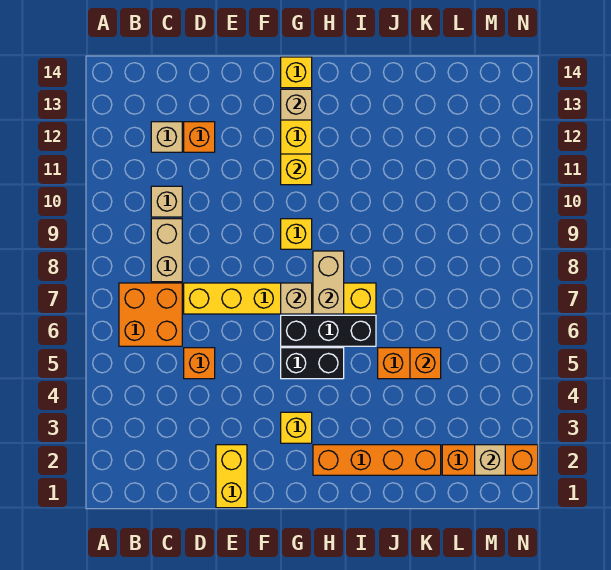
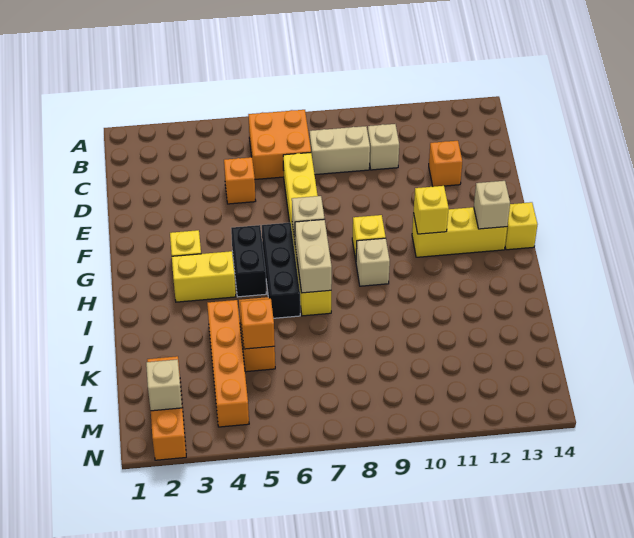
tan brick C12 level 1 -> tan brick H9 level 1
yellow brick E1:E2 level 1 -> yellow brick H3:H4 level 1
orange brick H2:K2 level 1 -> orange brick J4:M4 level 1
tan brick H7:H8 level 2 -> tan brick H7:I7 level 2

